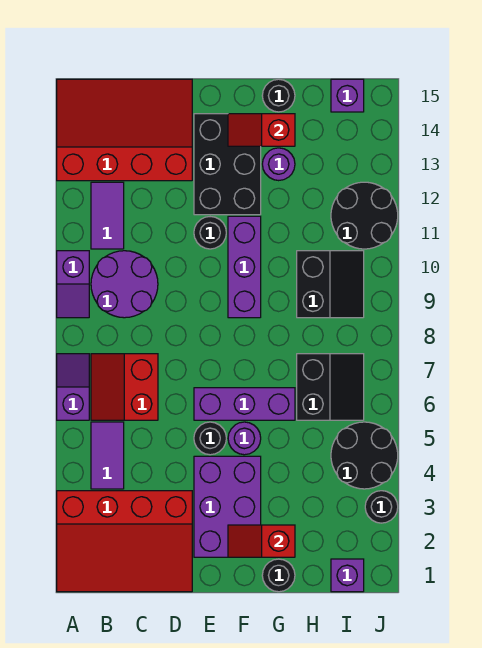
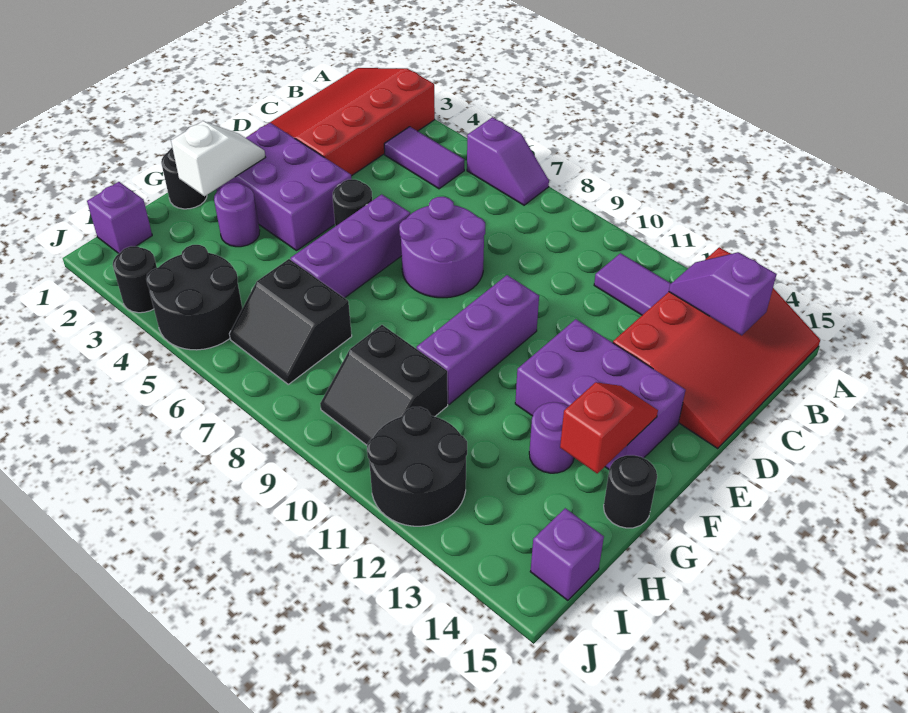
purple slope A9:A10 level 1 top 10 -> purple slope B13:B14 level 2 top 14
red slope B6:C7 level 1 top C -> none
purple round brick B9:C10 level 1 -> purple round brick D7:E8 level 1
black round brick E11 level 1 -> none
black brick E12:F14 level 1 -> purple brick E12:F14 level 1
red slope F2:G2 level 2 top G -> white slope F2:G2 level 2 top G
purple round brick F5 level 1 -> purple round brick G3 level 1
purple brick F9:F11 level 1 -> purple brick E10:G10 level 1

